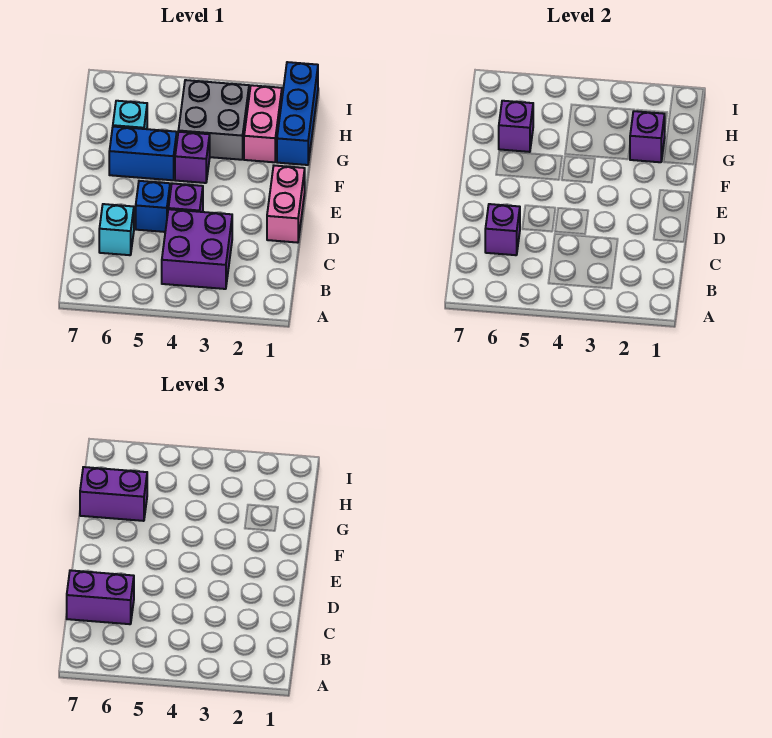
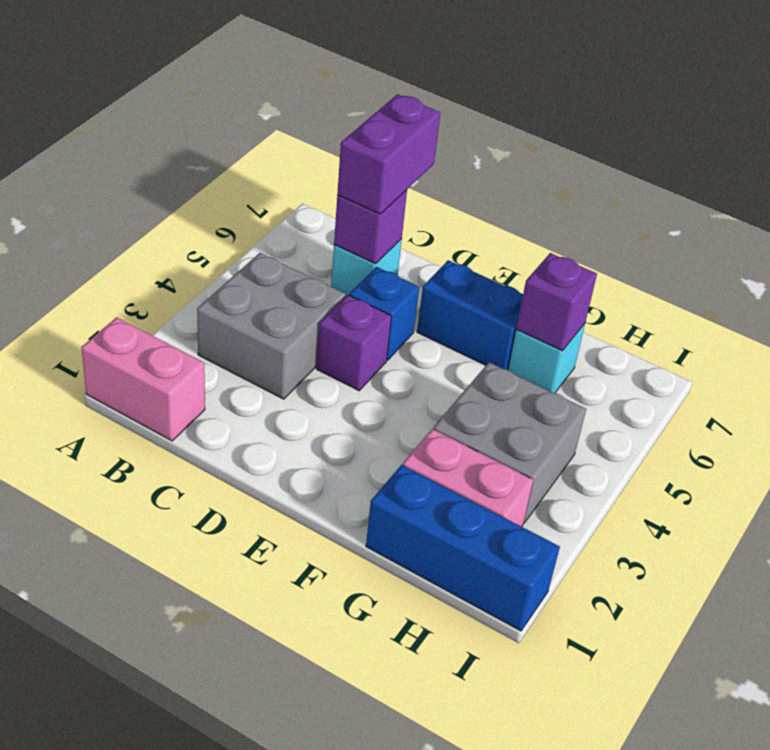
purple brick B3:C4 level 1 -> grey brick B3:C4 level 1
pink brick D1:E1 level 1 -> pink brick A1:B1 level 1
purple brick F4 level 1 -> none
blue brick F5:F6 level 1 -> blue brick E6:F6 level 1
purple brick G2 level 2 -> none
purple brick G6:G7 level 3 -> none

